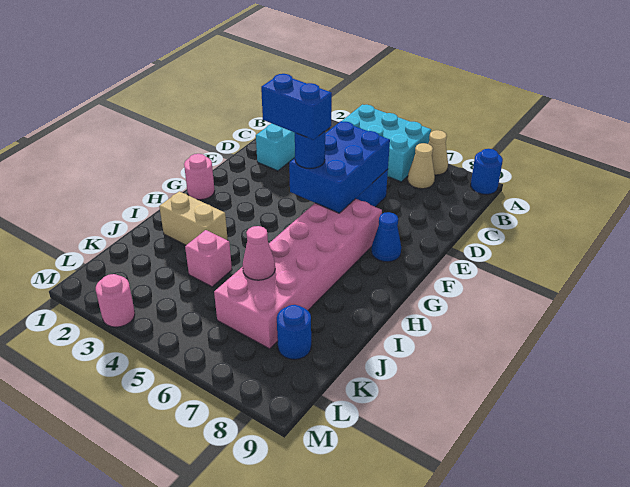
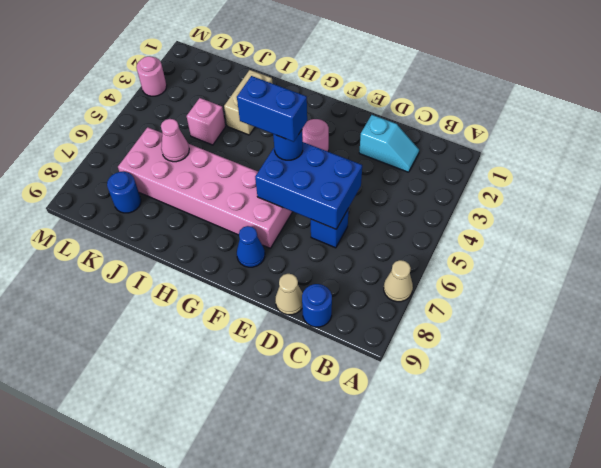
cyan brick A4:B6 level 1 -> none
blue round brick A9 level 1 -> blue round brick C9 level 1
tan cone B7 level 1 -> tan cone D9 level 1
blue brick F4:F5 level 4 -> blue brick F5:G5 level 4
pink round brick G1 level 1 -> pink round brick F3 level 1

